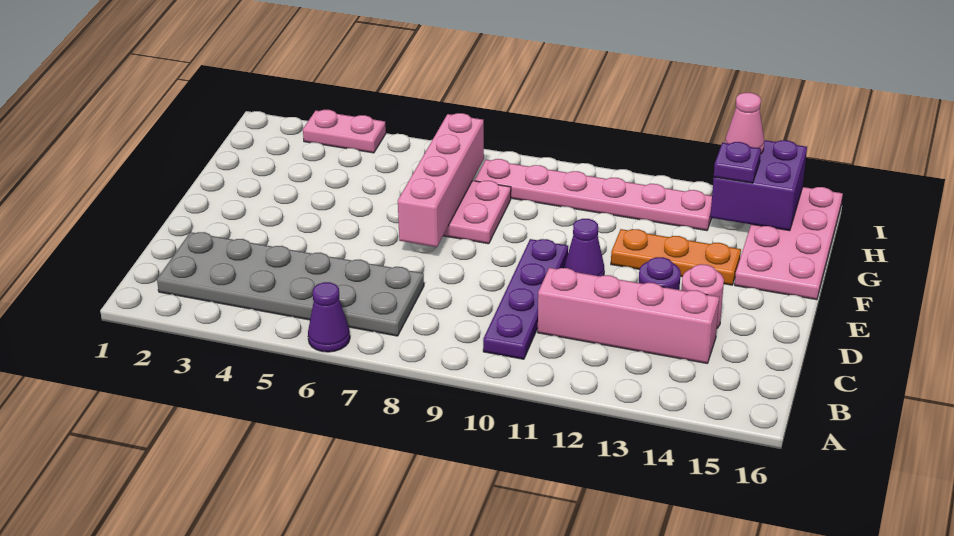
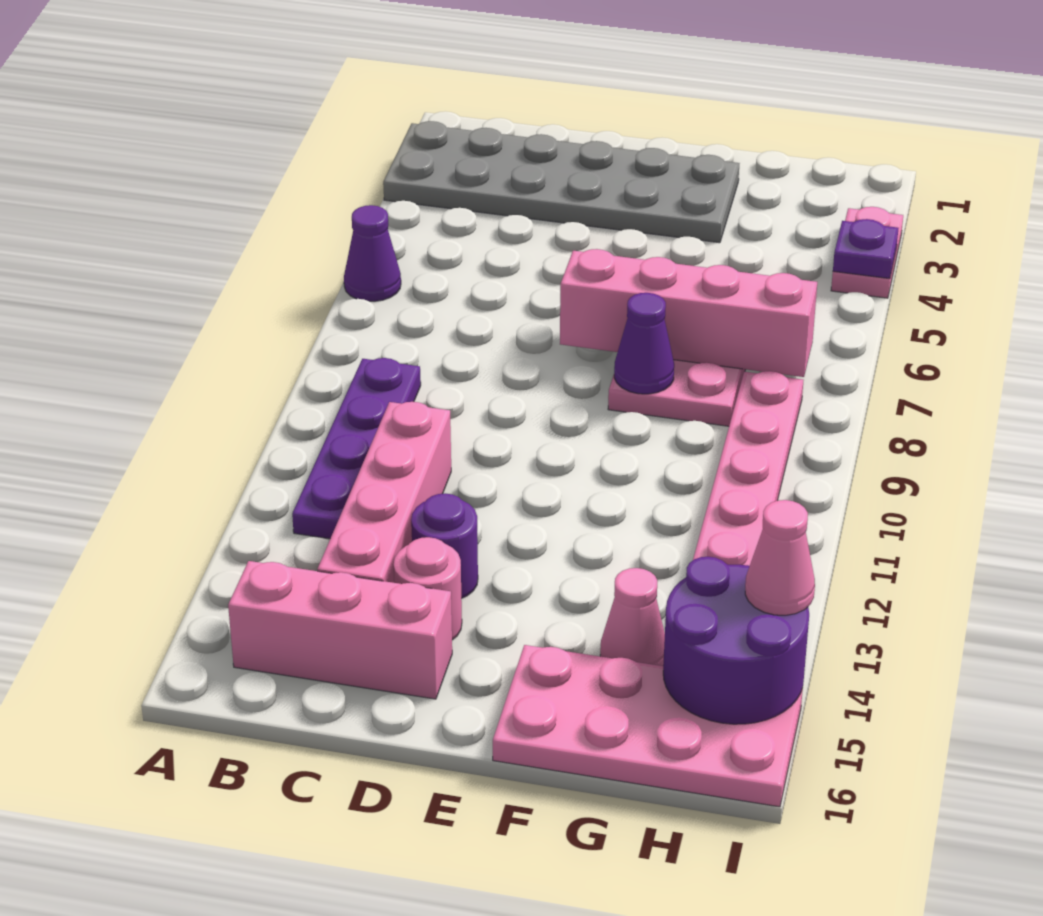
grey plate B2:C7 level 1 -> grey plate A2:F3 level 1
purple plate B10:E10 level 1 -> purple plate B9:B12 level 1
none -> pink brick B15:D15 level 1
purple cone E11 level 1 -> purple cone F8 level 2
orange plate F12:F14 level 1 -> none
none -> pink cone G14 level 1
purple brick H14:I15 level 2 -> purple round brick H14:I15 level 2
purple plate H14 level 3 -> purple plate I4 level 2

